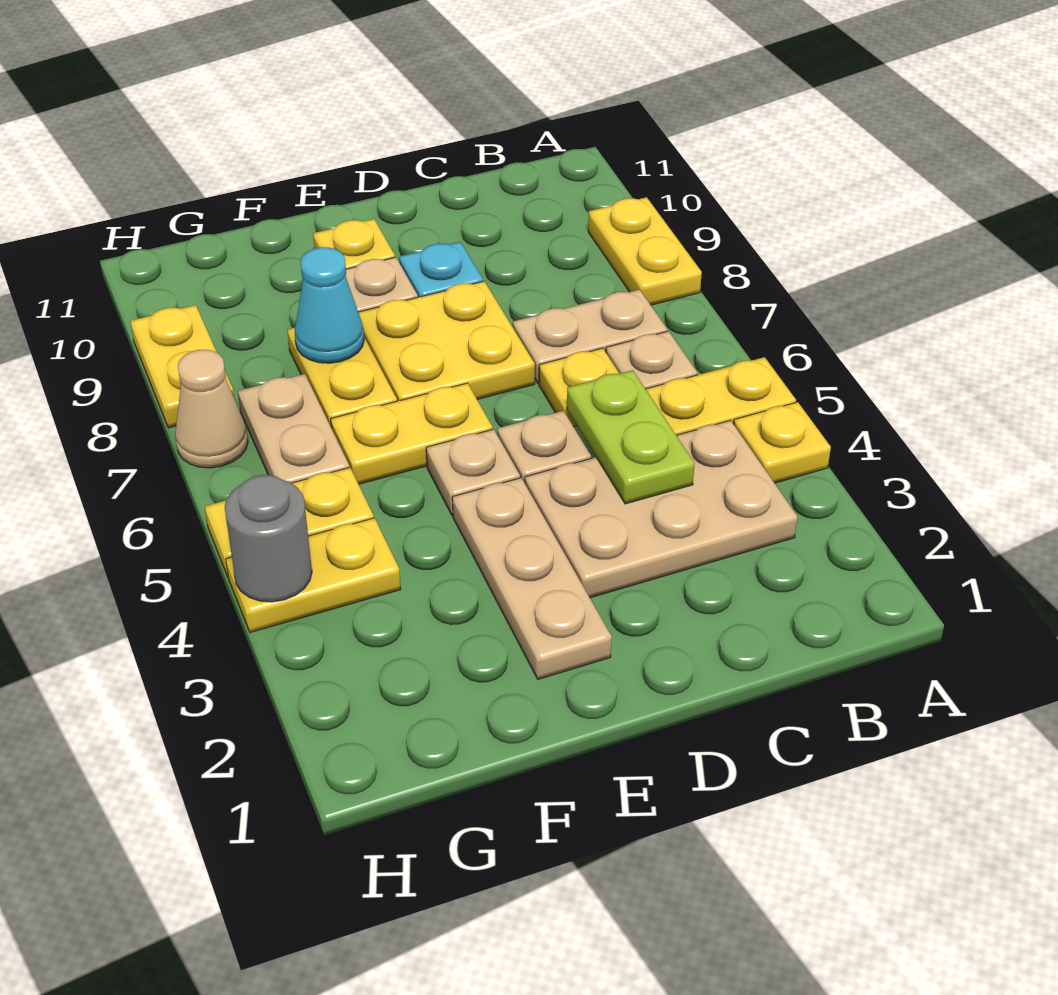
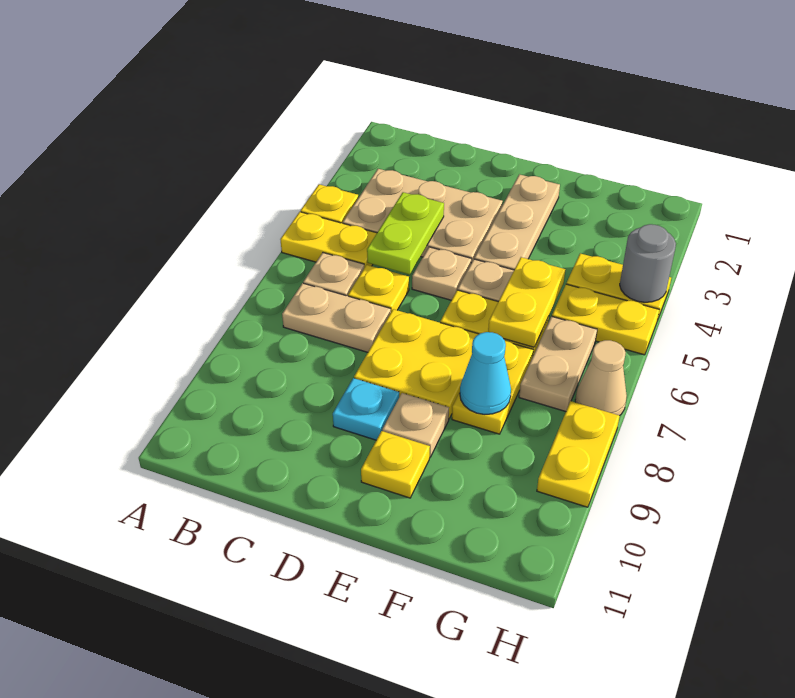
yellow plate A8:A9 level 1 -> yellow plate F5:F6 level 2

